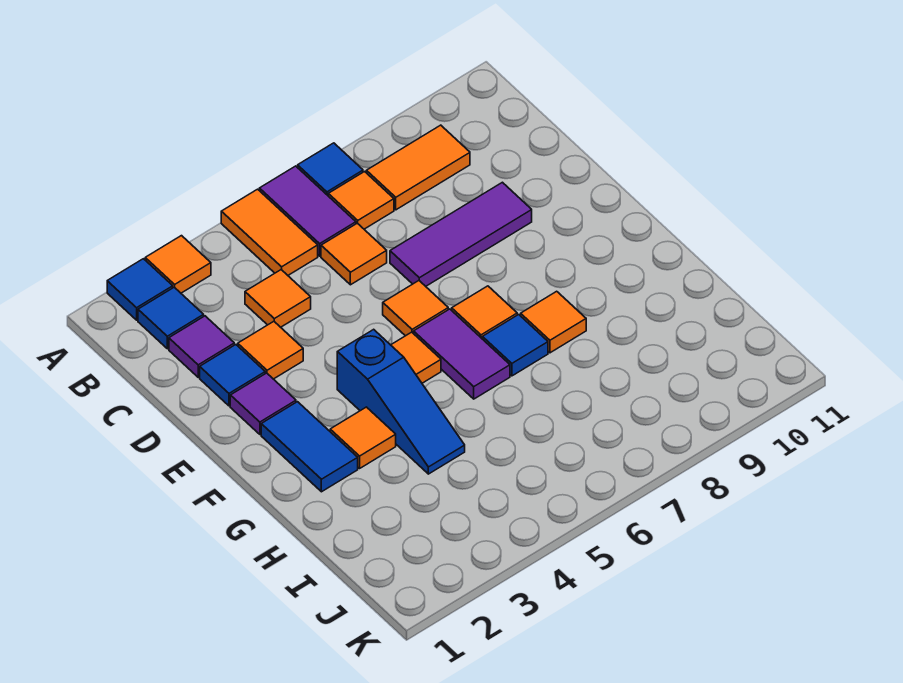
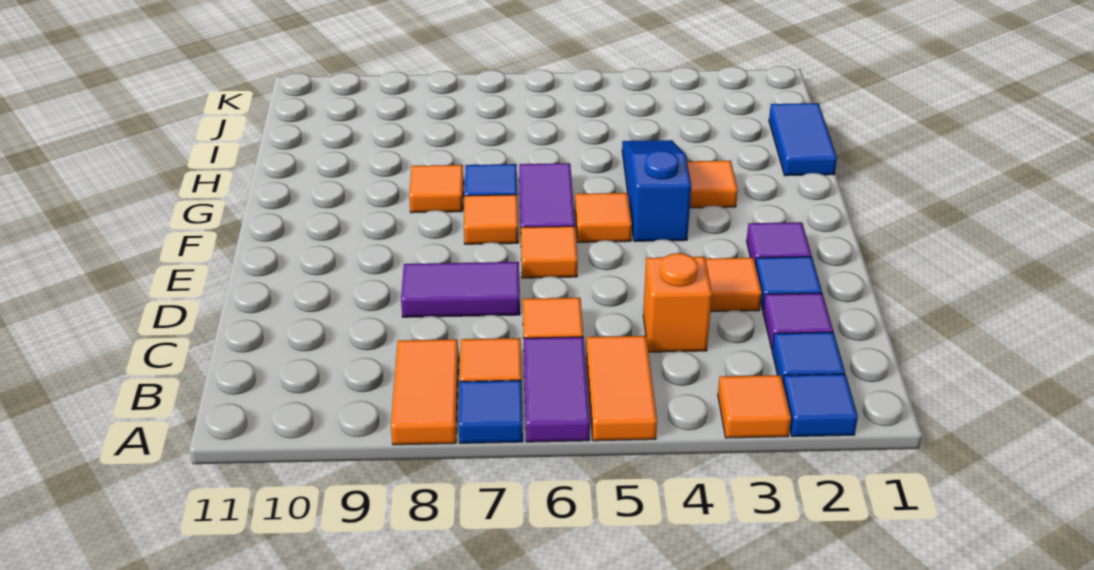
orange tile B8:B9 level 1 -> orange tile A8:B8 level 1
orange tile C4 level 1 -> orange brick C4 level 1
purple tile D7:D9 level 1 -> purple tile D7:D8 level 1
blue tile F2:G2 level 1 -> blue tile H1:I1 level 1

